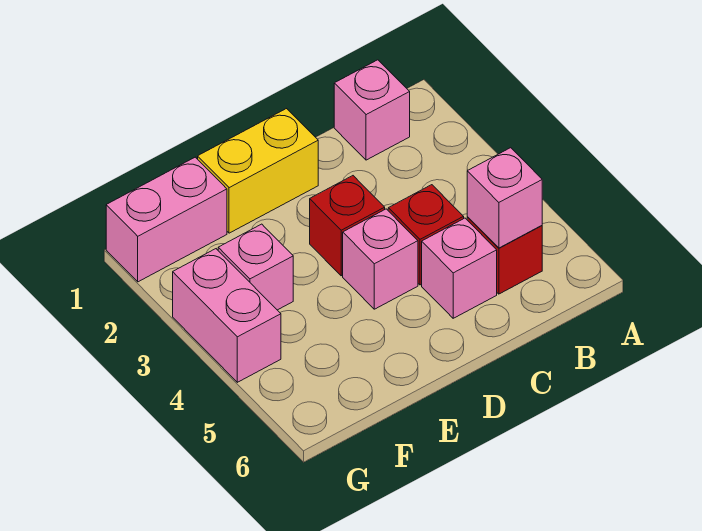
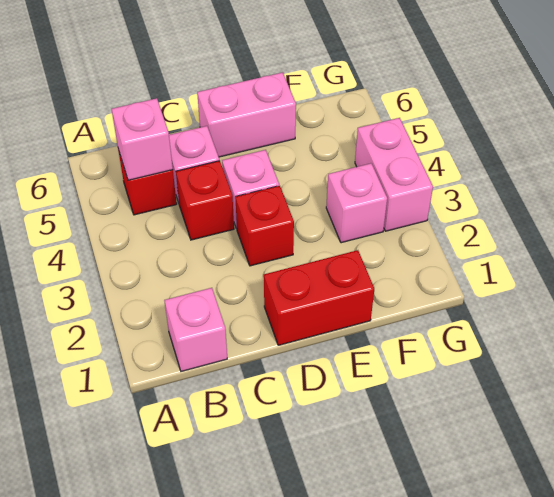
yellow brick D1:E1 level 1 -> red brick D1:E1 level 1
pink brick F1:G1 level 1 -> pink brick D6:E6 level 1

